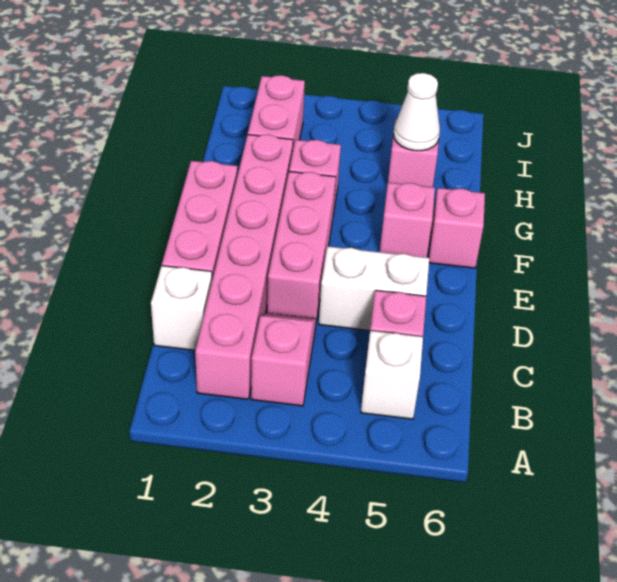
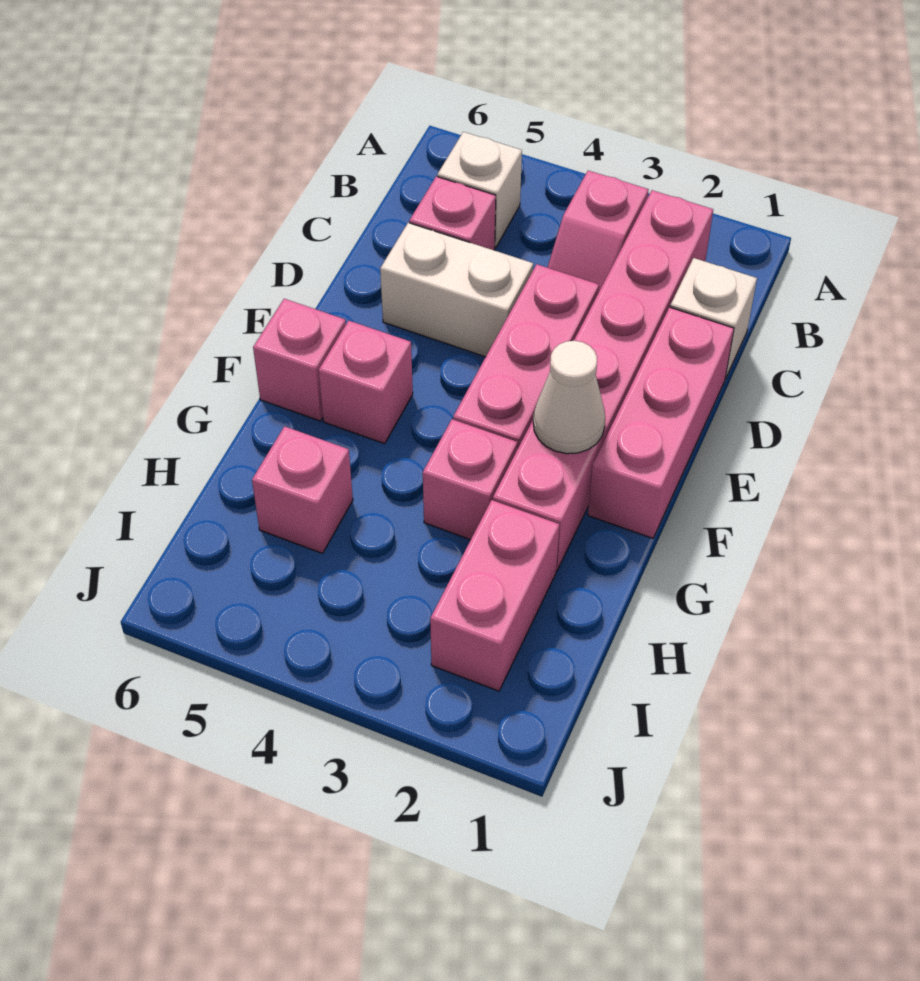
white cone H5 level 2 -> white cone F2 level 2

